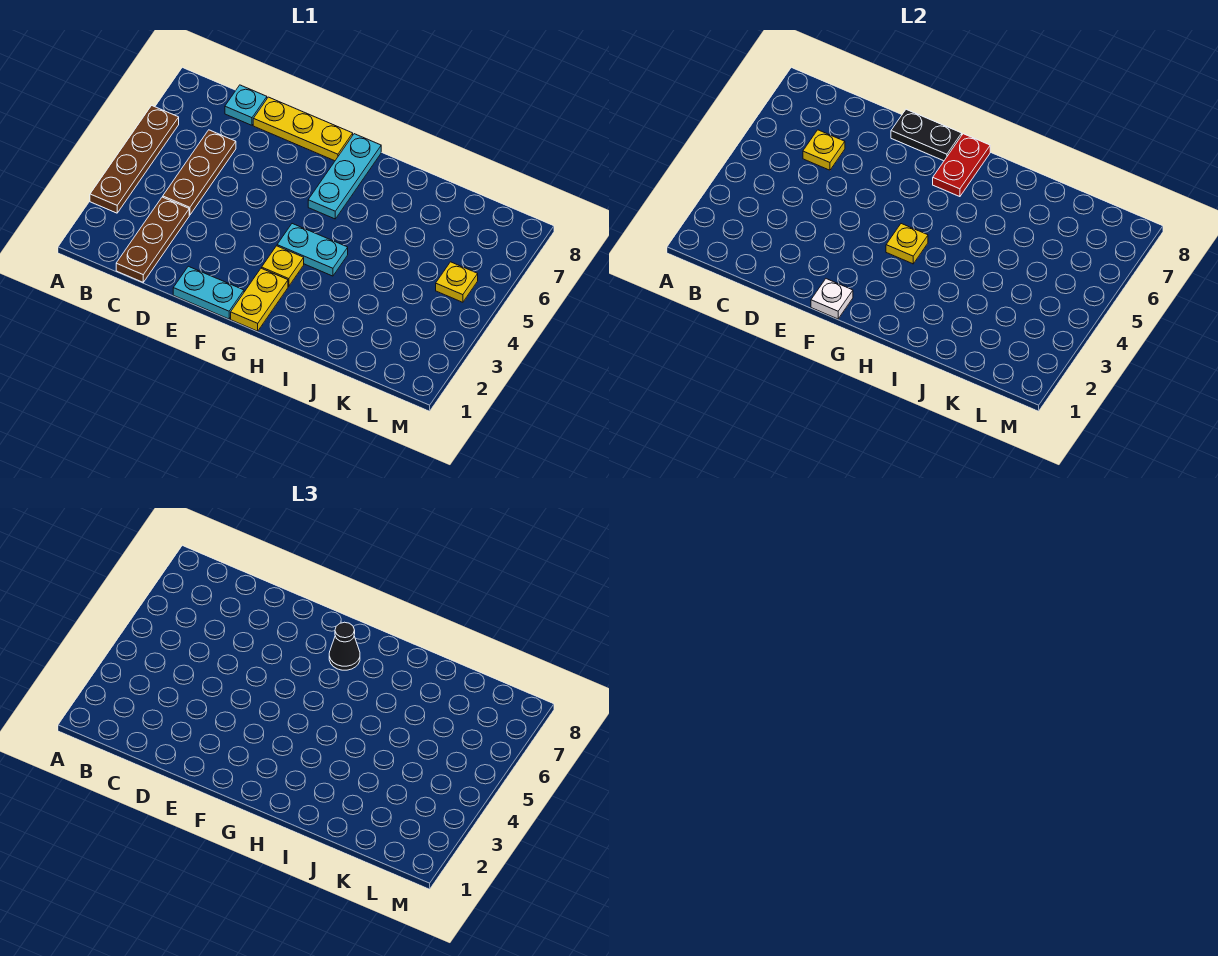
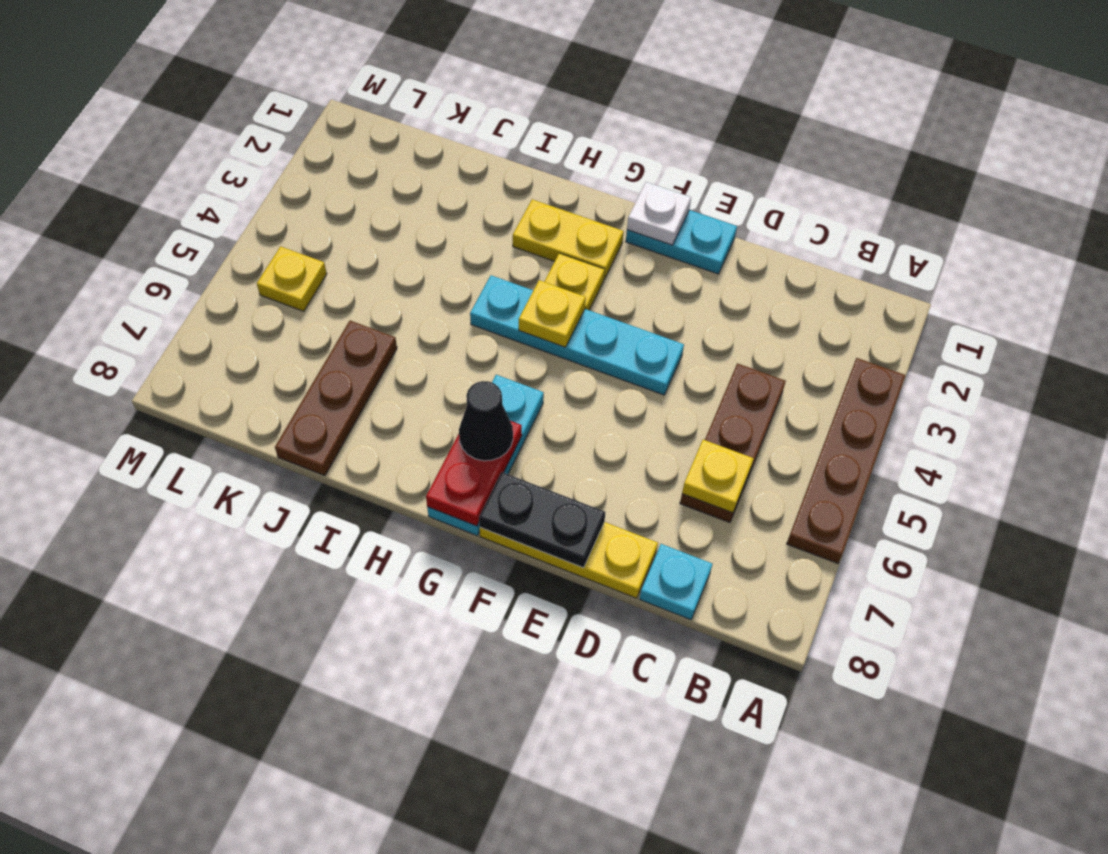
brown plate C1:C3 level 1 -> brown plate J6:J8 level 1
yellow plate G1:G2 level 1 -> yellow plate G2:H2 level 1
cyan plate G4:H4 level 1 -> cyan plate E4:H4 level 1

